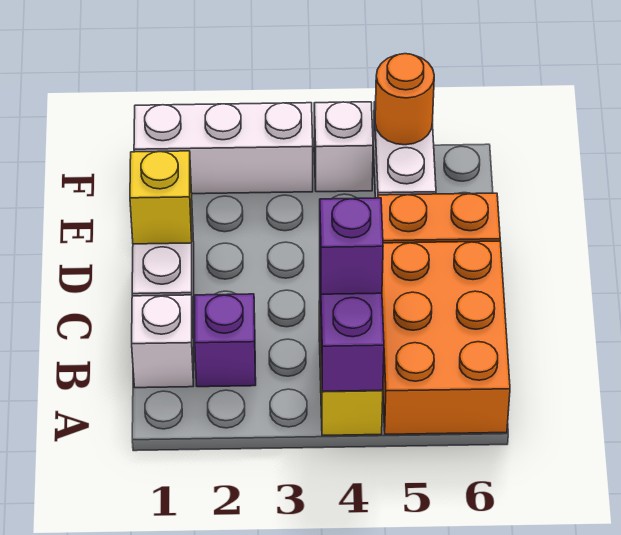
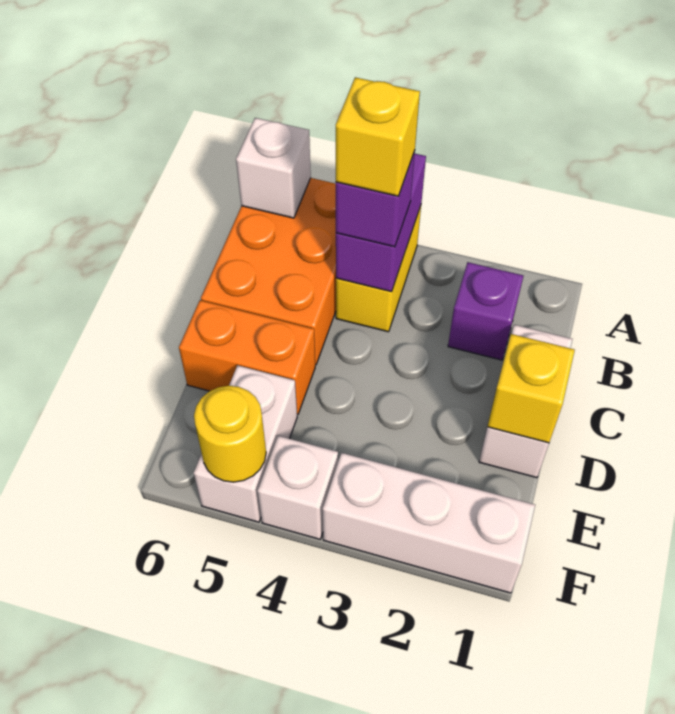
white brick B1 level 1 -> white brick A6 level 2
none -> yellow brick B4 level 4
orange round brick F5 level 2 -> yellow round brick F5 level 2

